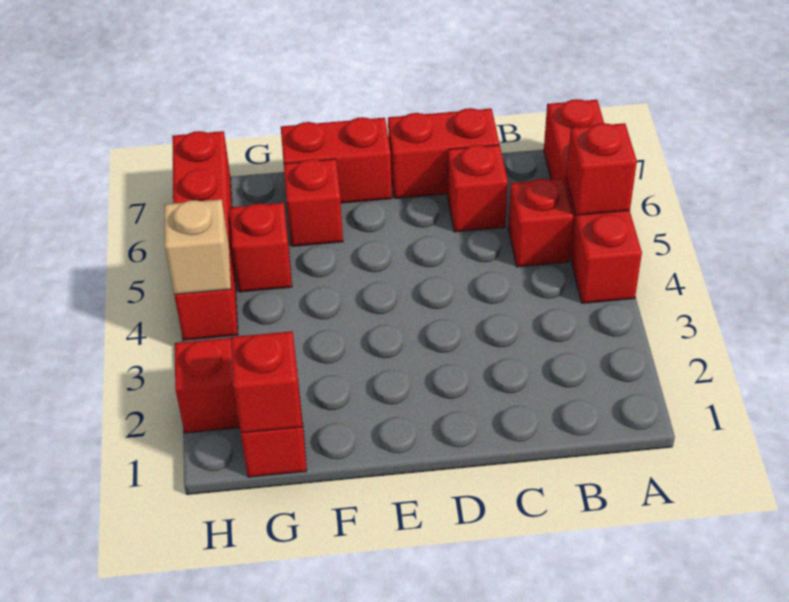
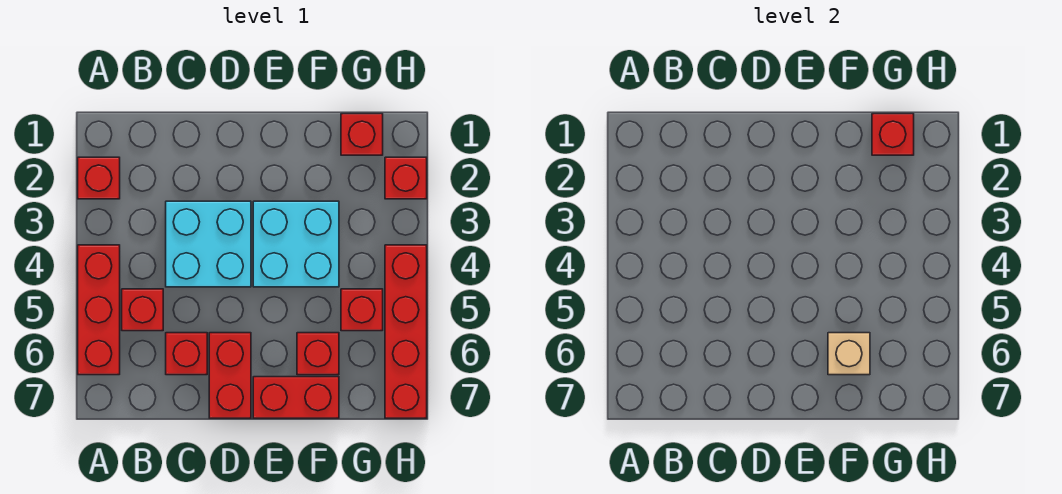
red brick A4:A7 level 1 -> red brick A4:A6 level 1
red brick A5 level 2 -> red brick A2 level 1
none -> cyan brick C3:D4 level 1
red brick C7:D7 level 1 -> red brick D6:D7 level 1
none -> cyan brick E3:F4 level 1
tan brick H4 level 2 -> tan brick F6 level 2

